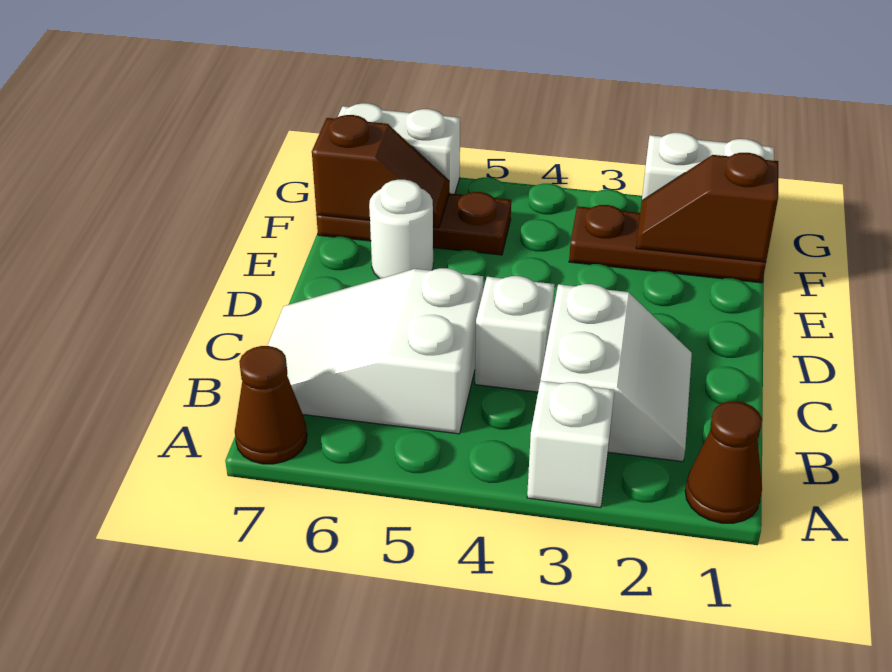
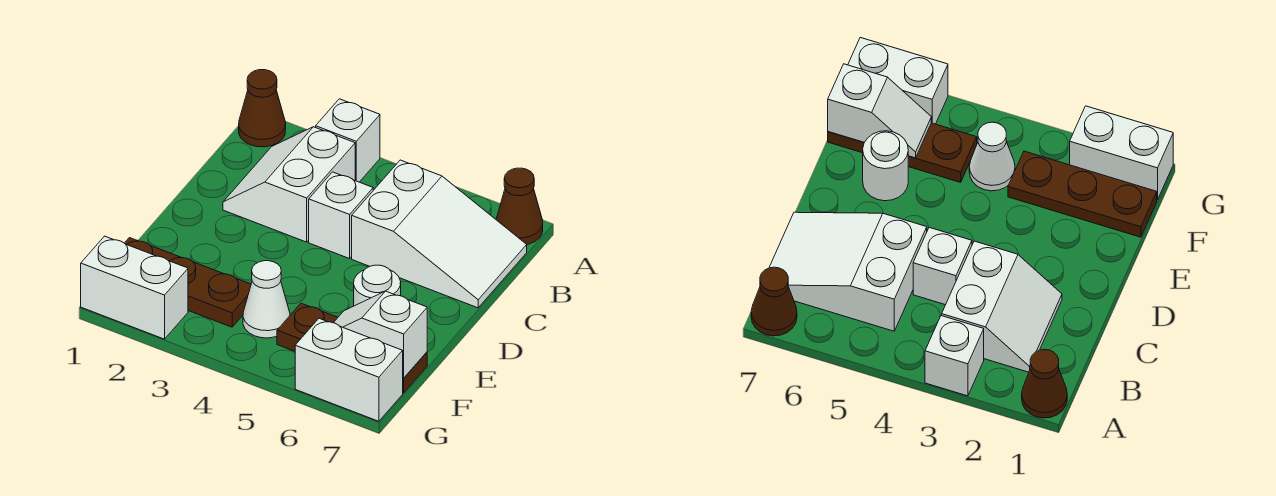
brown slope F1:F2 level 2 top 1 -> none
none -> white cone F4 level 1
brown slope F6:F7 level 2 top 7 -> white slope F6:F7 level 2 top 7

